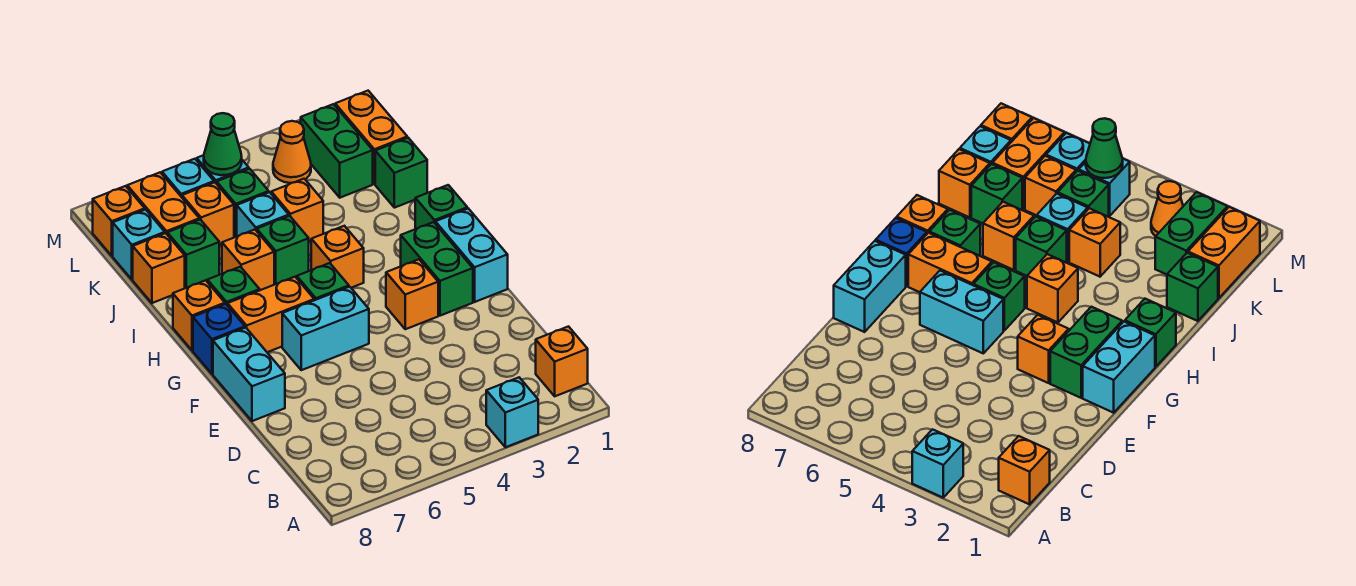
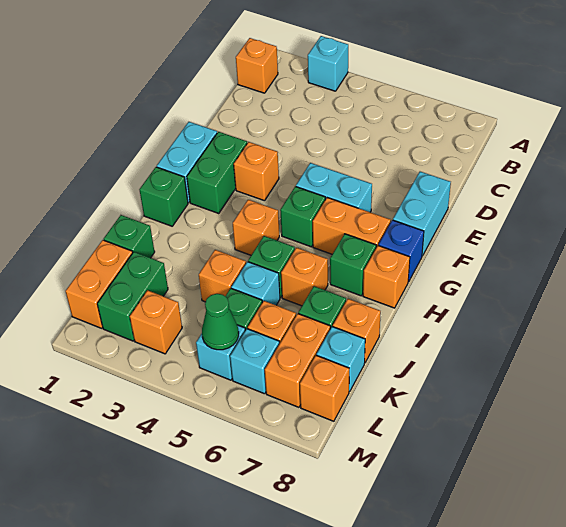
orange cone L3 level 1 -> orange brick L3 level 1

